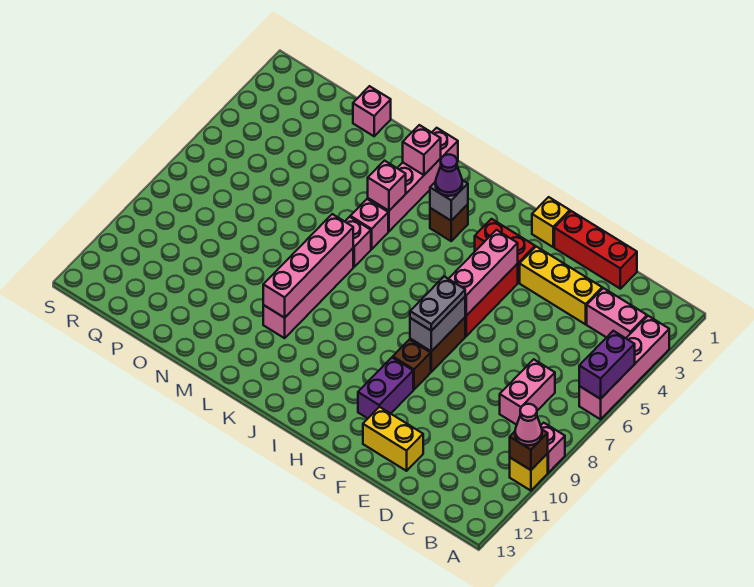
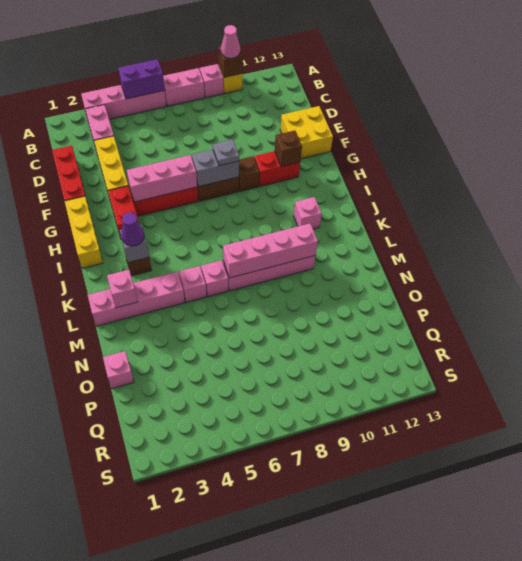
pink brick C7:C8 level 1 -> pink brick A7:A8 level 1
yellow brick E12:F12 level 1 -> yellow brick E12:F13 level 1
yellow brick G1 level 1 -> yellow brick G1:I1 level 1
grey plate G7:G8 level 3 -> grey plate G8 level 3
purple brick G10:G11 level 1 -> red brick G10:G11 level 1
none -> brown brick G11 level 2
pink brick L4 level 2 -> pink brick J11 level 1

